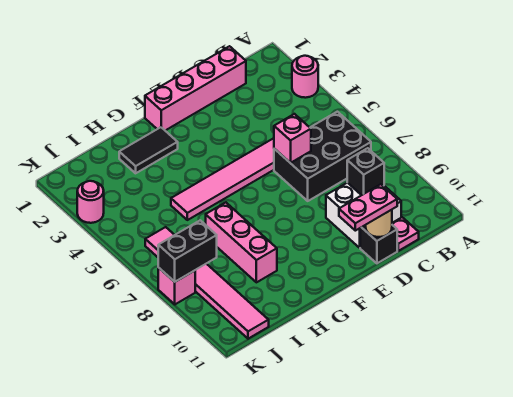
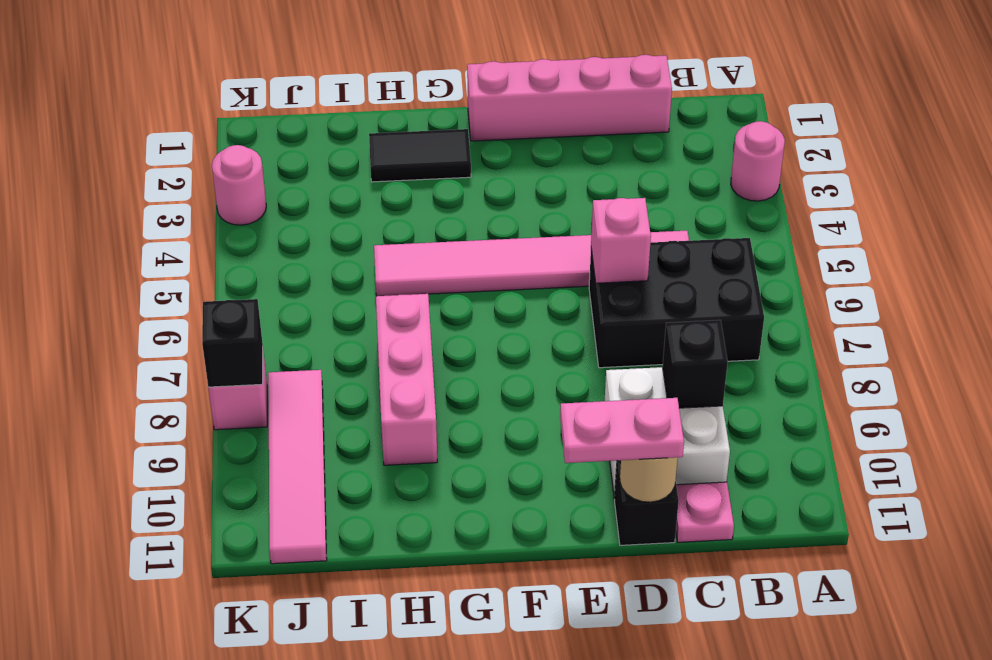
pink tile J6:J11 level 1 -> pink tile J8:J11 level 1
black brick J8:K8 level 2 -> black brick K8 level 2

